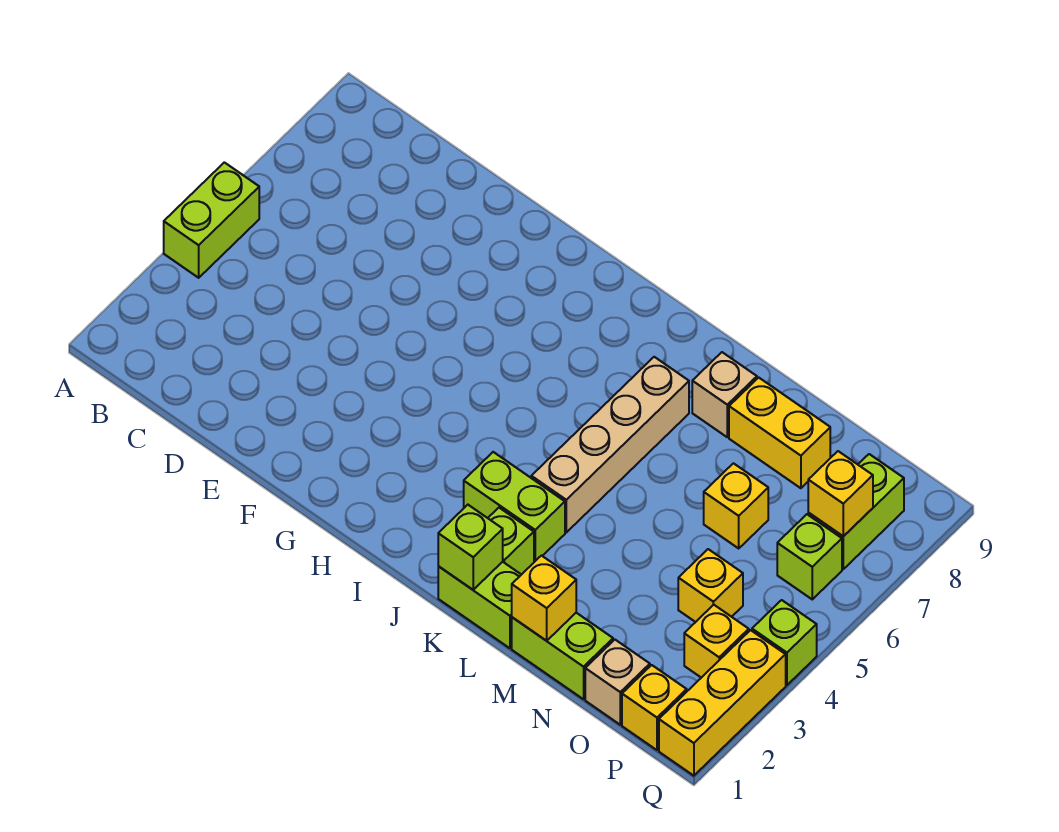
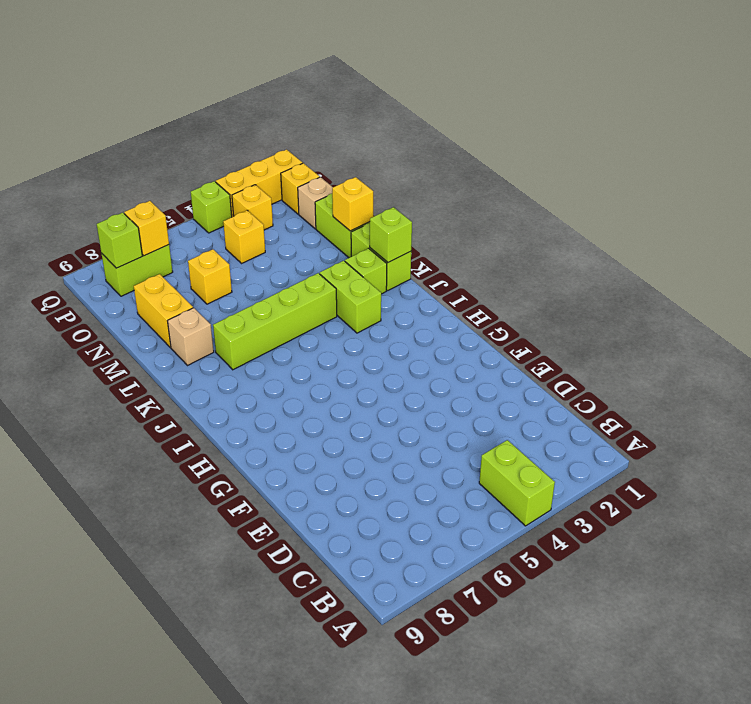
lime brick A4:A5 level 1 -> lime brick A4:B4 level 1
tan brick K4:K7 level 1 -> lime brick K4:K7 level 1
lime brick P6 level 1 -> lime brick P8 level 2

